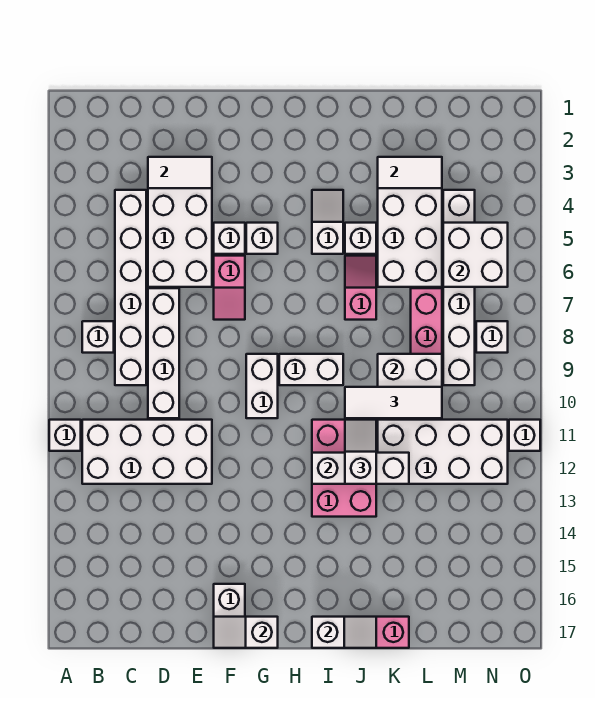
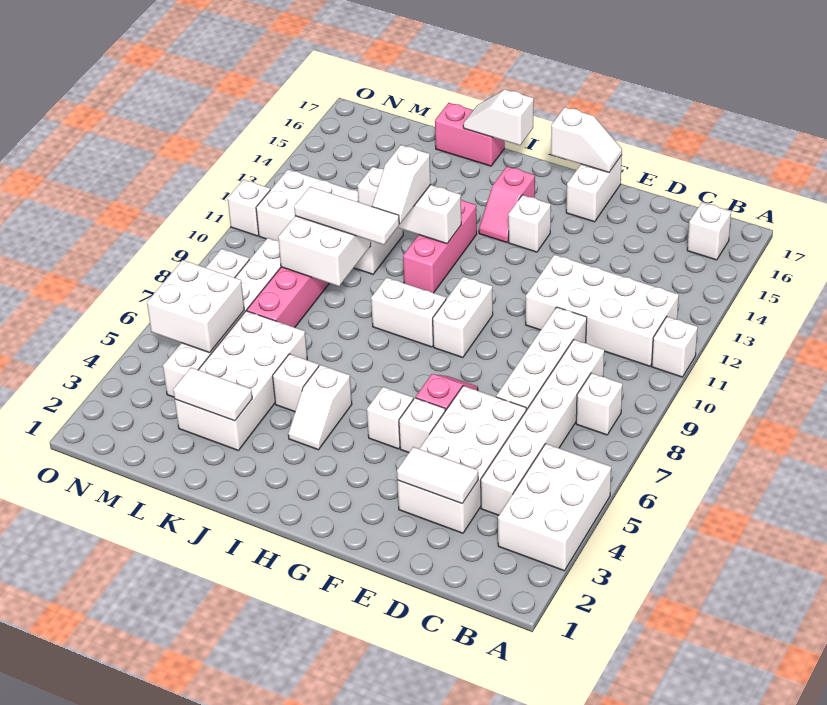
none -> white brick A3:B5 level 1
none -> white brick B16 level 1
none -> white brick G14 level 1
pink brick I11:J13 level 1 -> pink brick I11:I13 level 1
pink slope J6:J7 level 1 top 7 -> pink slope H14:H15 level 1 top 15

